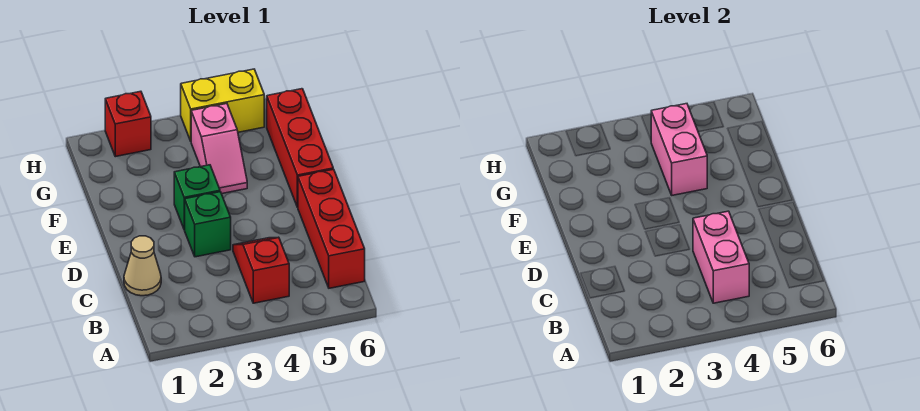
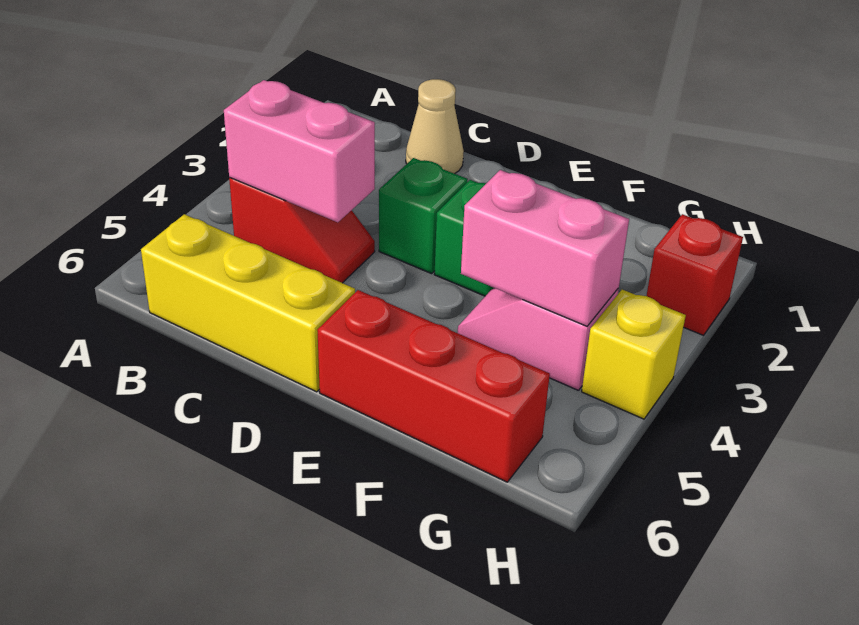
red brick B6:D6 level 1 -> yellow brick B6:D6 level 1
yellow brick H4:H5 level 1 -> yellow brick H4 level 1

